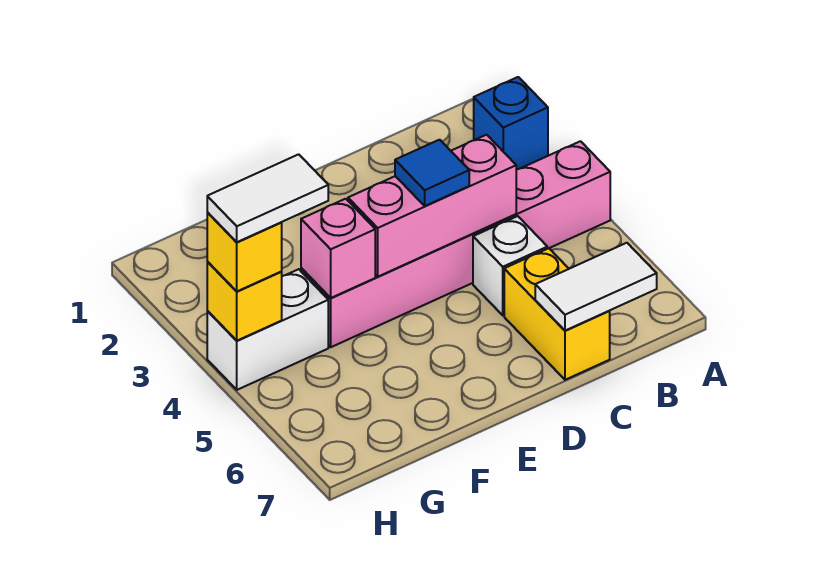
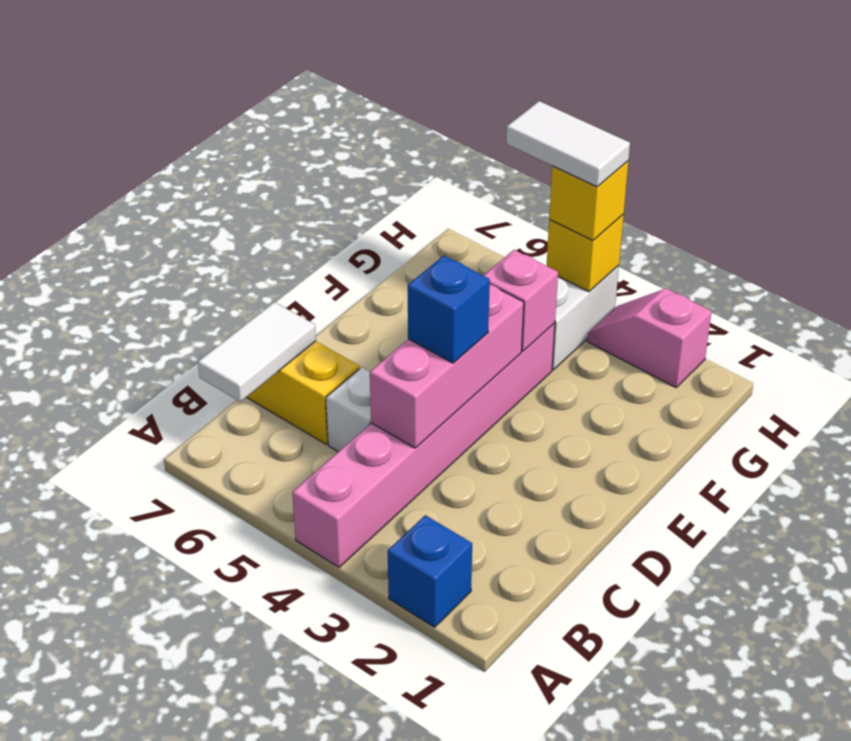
blue tile D4 level 3 -> blue brick D4 level 3
white tile G4:H4 level 4 -> white tile H4:H5 level 4
none -> pink slope H2:H3 level 1 top 2

